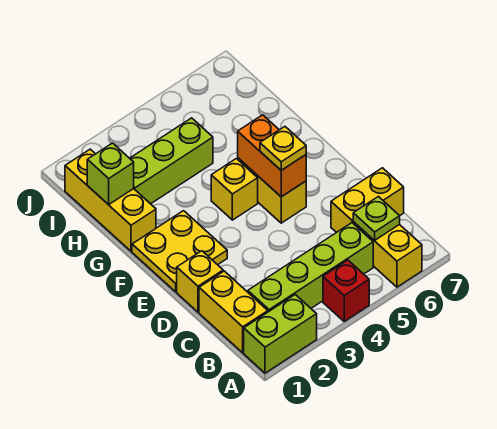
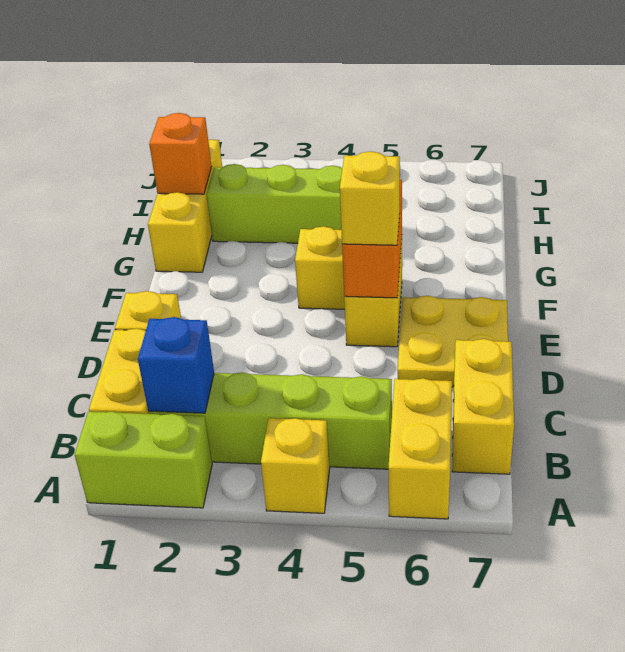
red brick A4 level 1 -> yellow brick A4 level 1
none -> blue brick B2 level 2
lime plate B6 level 2 -> none
yellow brick C6:C7 level 1 -> yellow brick B7:C7 level 1
yellow plate E1:F2 level 1 -> yellow plate D6:E7 level 1
yellow plate E5 level 3 -> yellow brick E5 level 3
lime brick H1 level 2 -> orange brick H1 level 2

